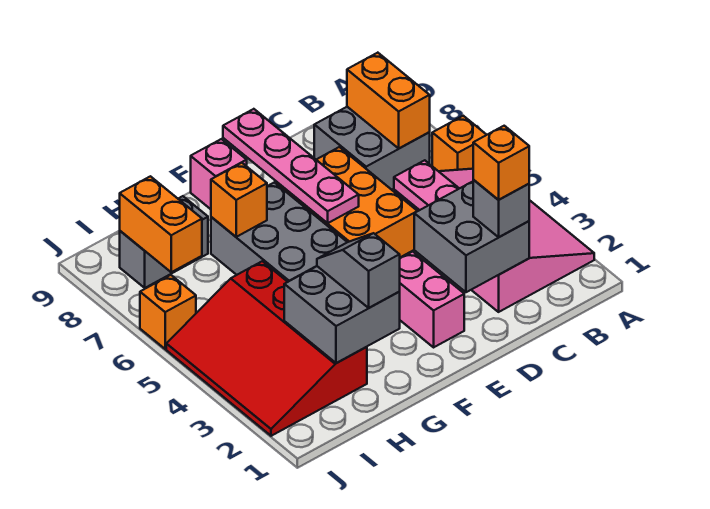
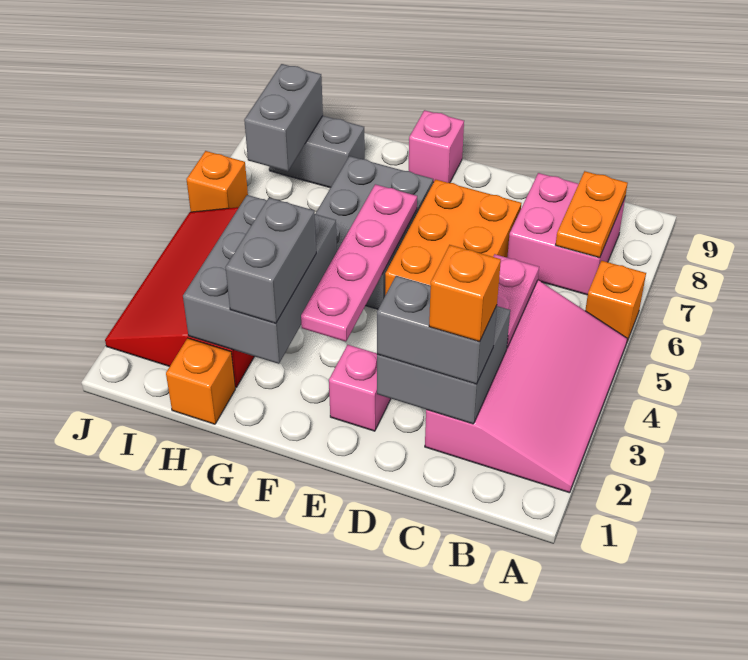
grey brick B7:C8 level 1 -> pink brick B7:C8 level 1
orange brick B7:B8 level 2 -> orange plate B7:B8 level 2
grey brick C2 level 3 -> grey brick C2:D2 level 3
pink brick E2:E3 level 1 -> pink brick E2 level 1
pink plate E6:E9 level 2 -> pink plate F3:F6 level 2
grey brick G2:H3 level 2 -> grey brick G2:H4 level 2
grey slope G2:G3 level 3 top 2 -> grey brick G2:G3 level 3
orange brick G7 level 2 -> orange brick H1 level 1
orange brick I7:I8 level 2 -> grey brick I7:I8 level 2

